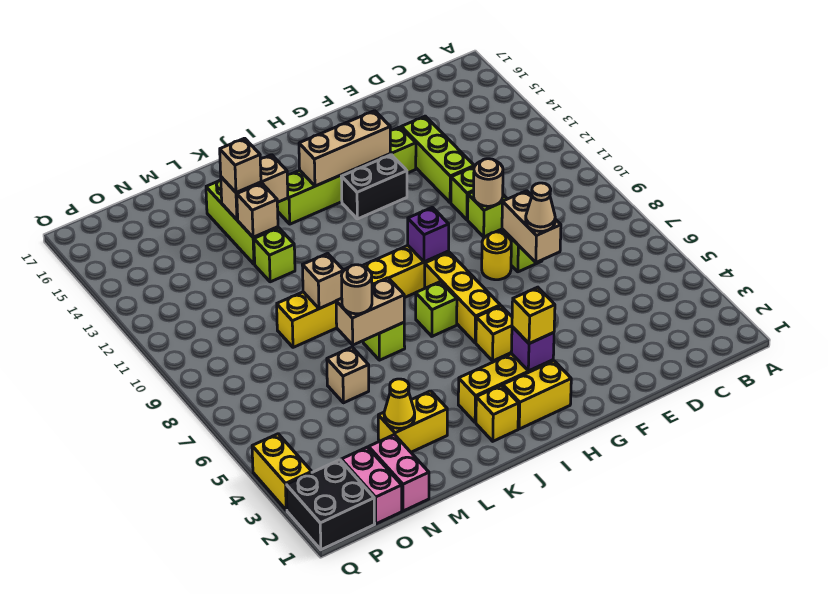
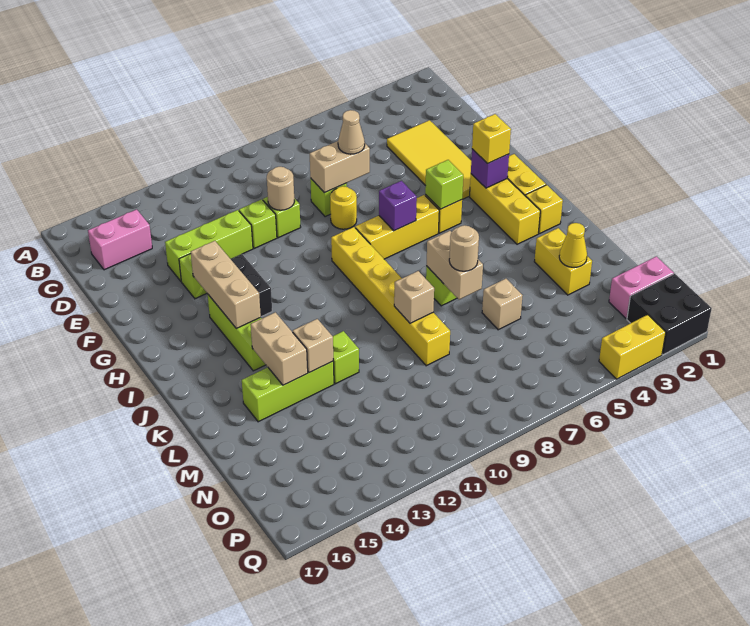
none -> yellow tile D3:G4 level 1
purple brick H9 level 2 -> purple brick H7 level 2
lime brick I7 level 1 -> lime brick H5 level 2
tan brick L14 level 3 -> none
pink brick N1:N2 level 1 -> pink brick C15:C16 level 1

